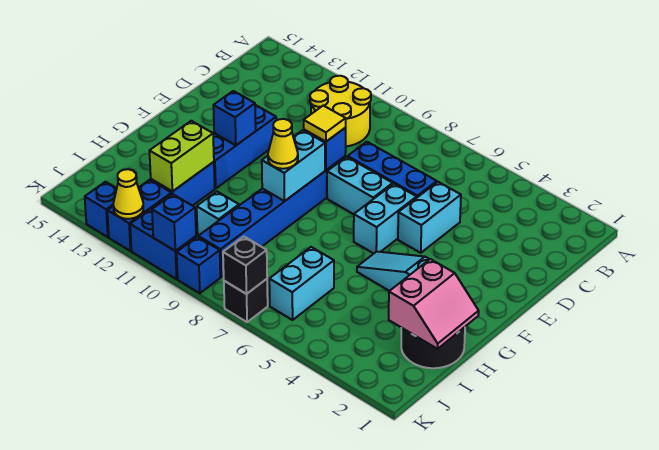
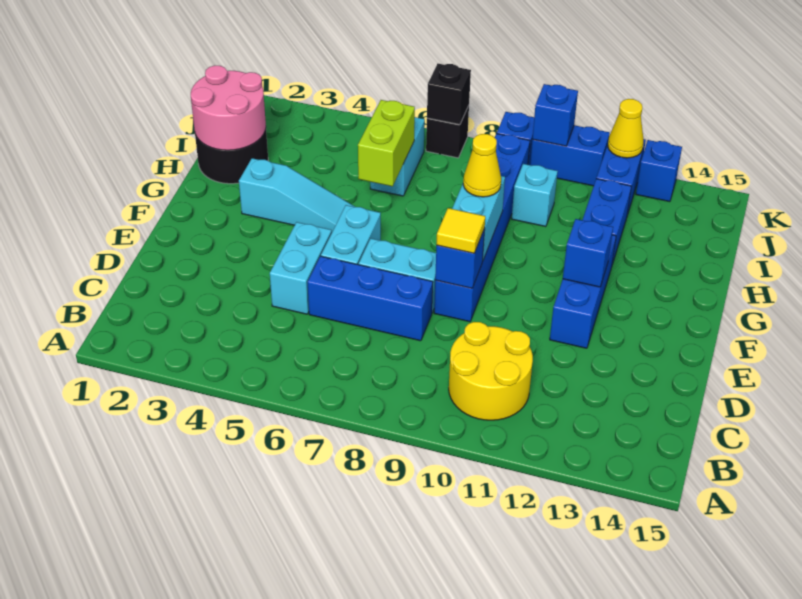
pink slope H1:I2 level 2 top 2 -> pink round brick H1:I2 level 2
lime brick H12:I12 level 2 -> lime brick H6:I6 level 2

